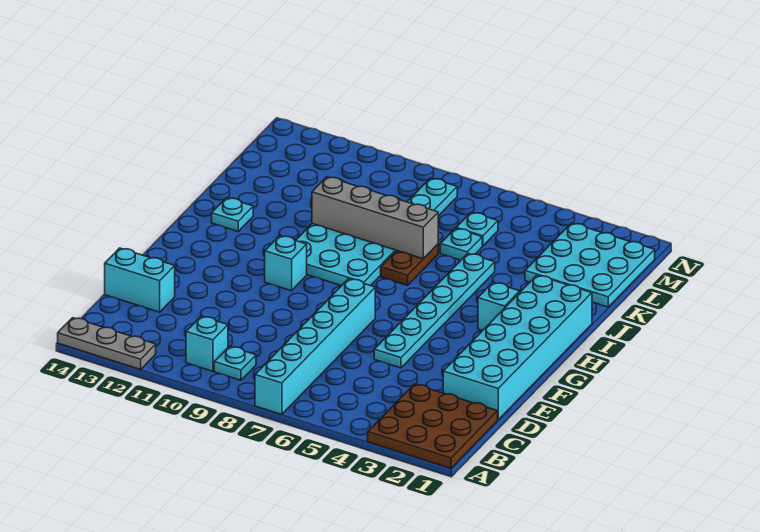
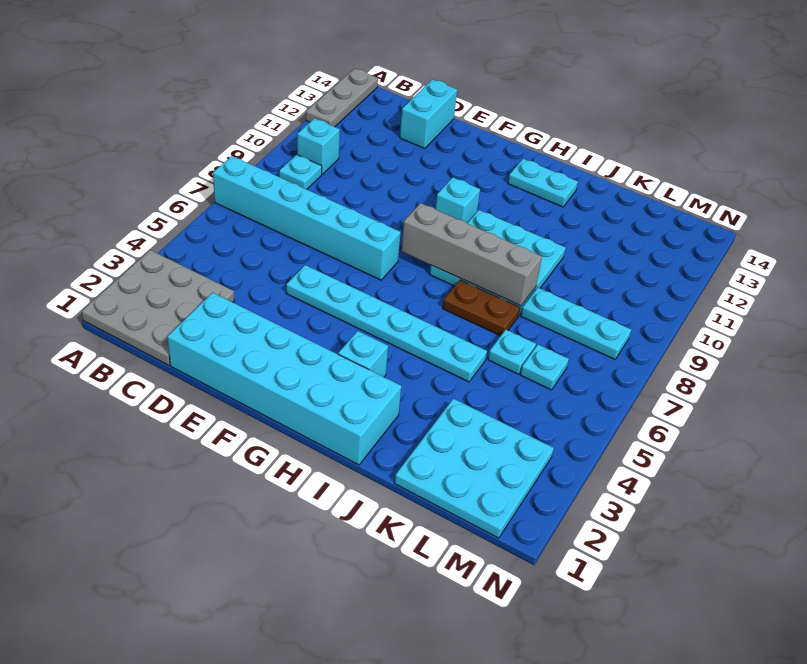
brown plate A1:C3 level 1 -> grey plate A1:C3 level 1
cyan plate I13 level 1 -> cyan plate H13:I13 level 1
grey brick J7:J10 level 2 -> grey brick G8:J8 level 2

